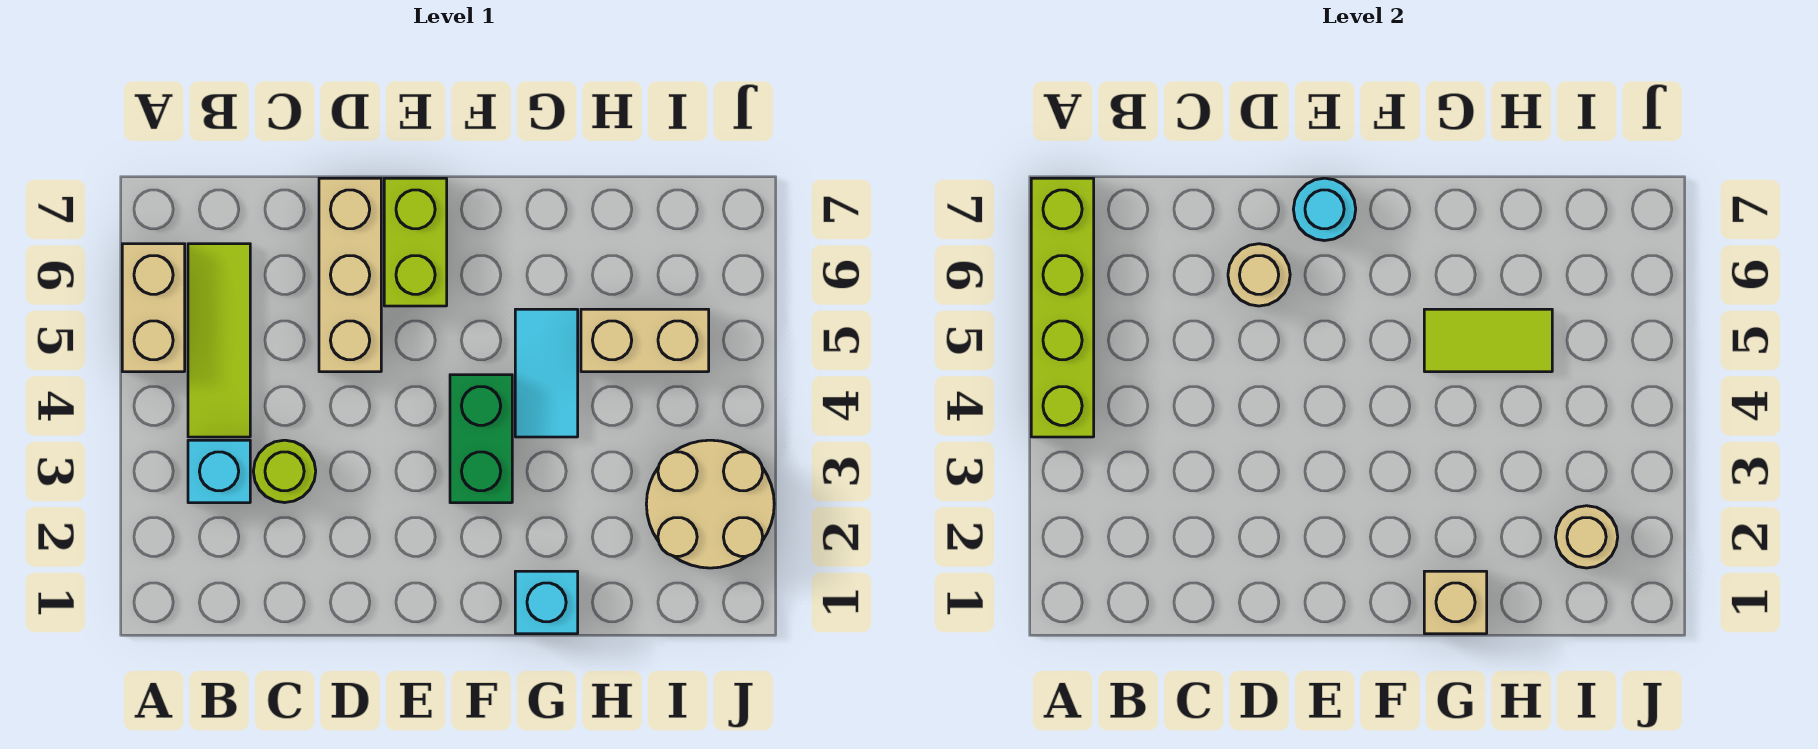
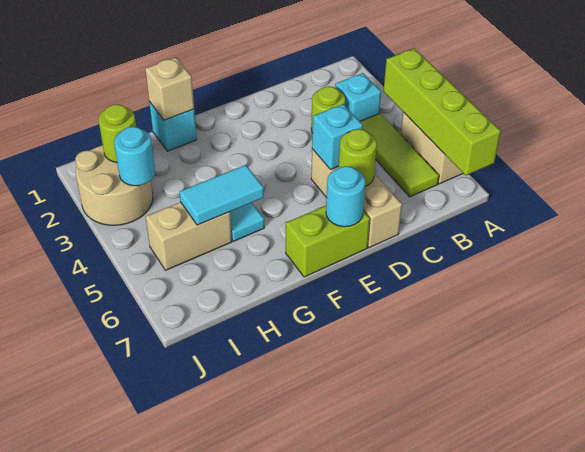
none -> cyan brick D5 level 2
tan round brick D6 level 2 -> lime round brick D6 level 2
lime brick E6:E7 level 1 -> lime brick E7:F7 level 1
green brick F3:F4 level 1 -> none
lime tile G5:H5 level 2 -> cyan tile G5:H5 level 2
tan round brick I2 level 2 -> lime round brick I2 level 2
none -> cyan round brick I3 level 2

